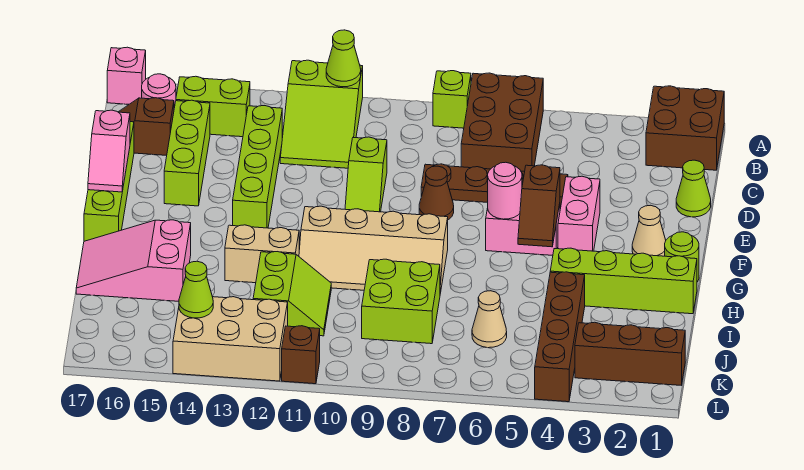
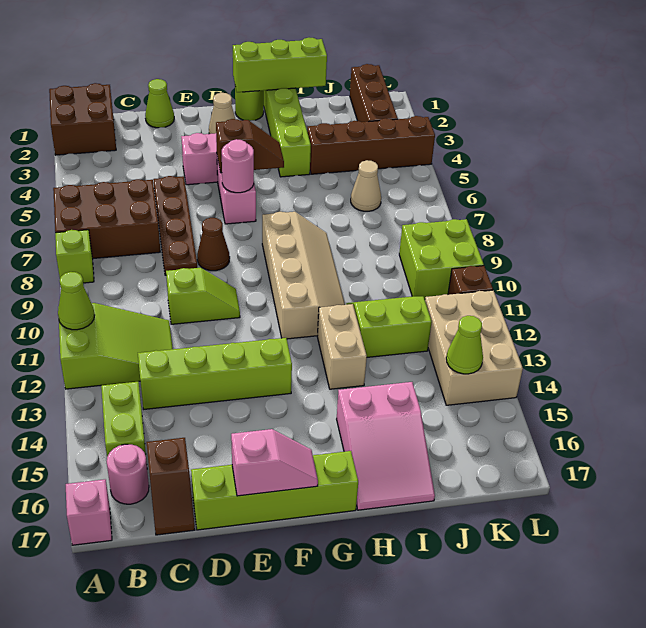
lime brick C15:E15 level 1 -> lime brick G1:I1 level 2
lime brick I8:J9 level 1 -> lime brick K9:L10 level 1

